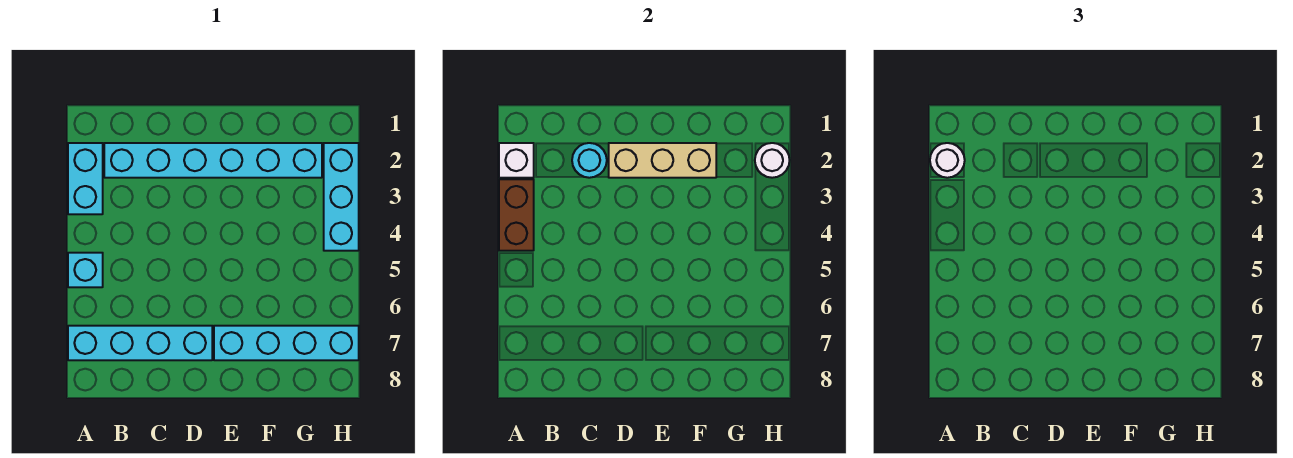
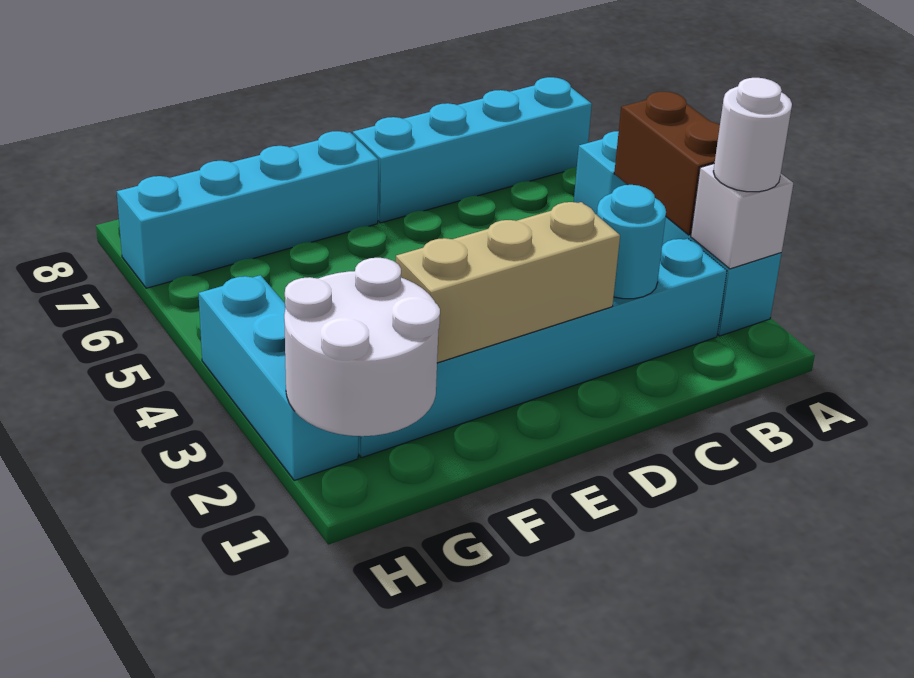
white round brick H2 level 2 -> white round brick G1:H2 level 2

